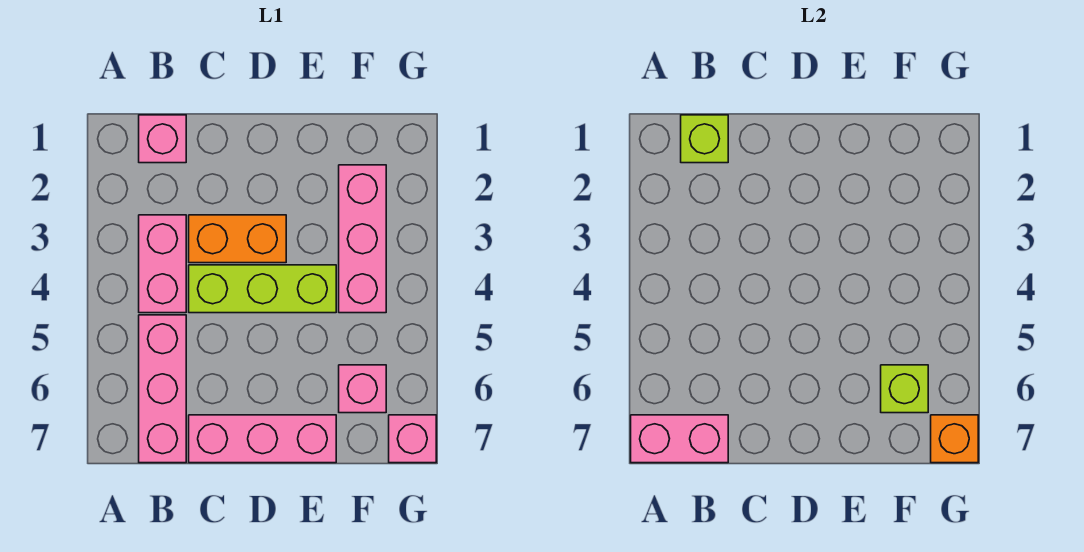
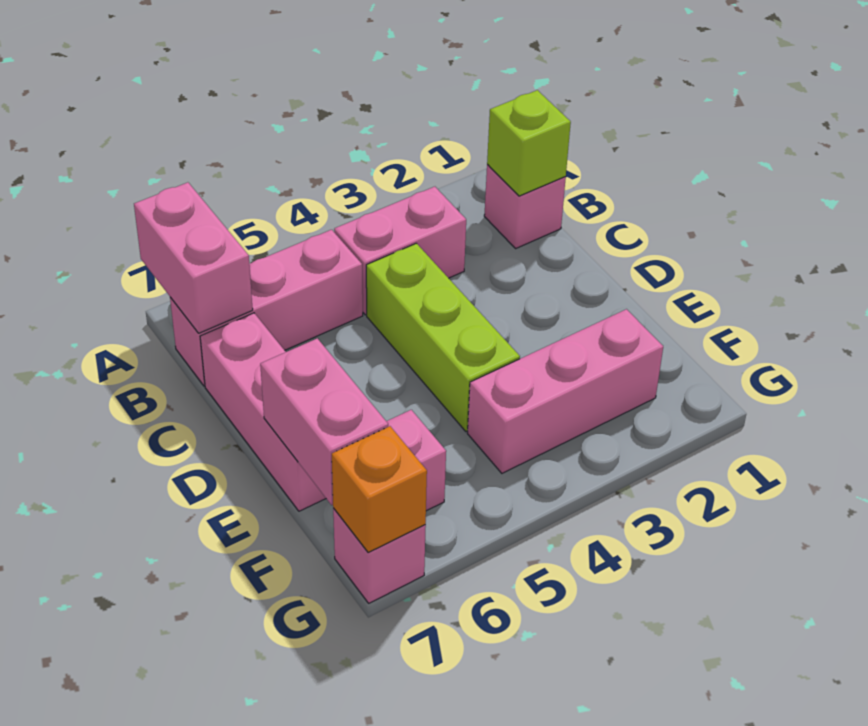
orange brick C3:D3 level 1 -> none
none -> pink brick E7:F7 level 2
lime brick F6 level 2 -> none

